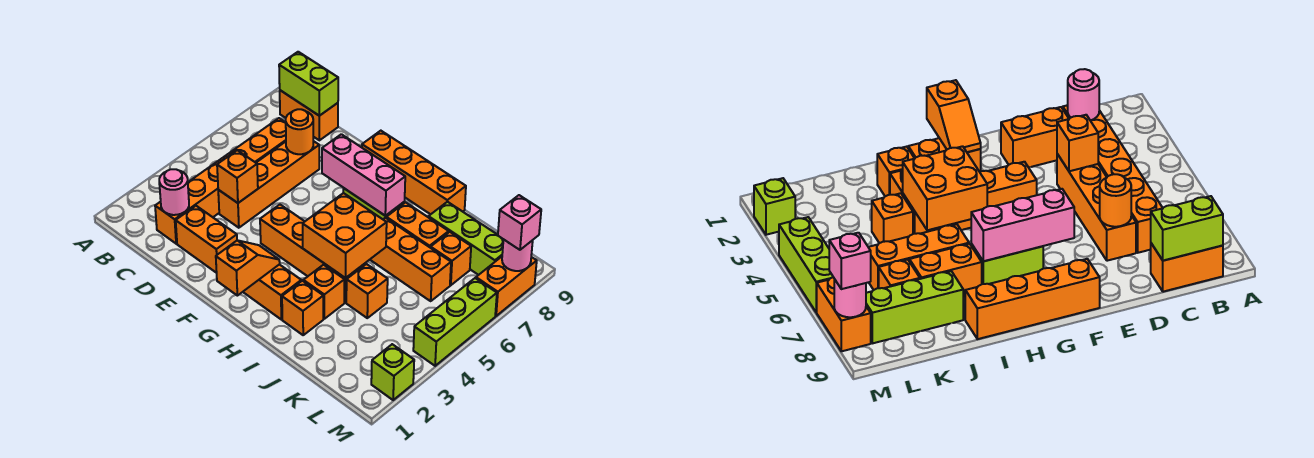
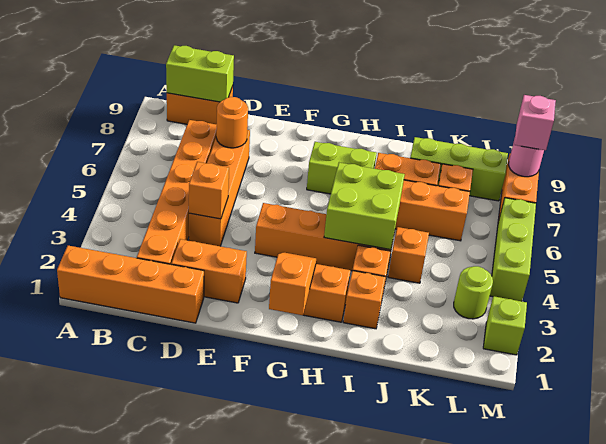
pink round brick C2 level 2 -> none
pink brick F7:H7 level 2 -> none
orange brick F9:I9 level 1 -> orange brick A1:D1 level 1
orange brick H4:I5 level 2 -> lime brick H4:I5 level 2
none -> lime round brick L3 level 1

